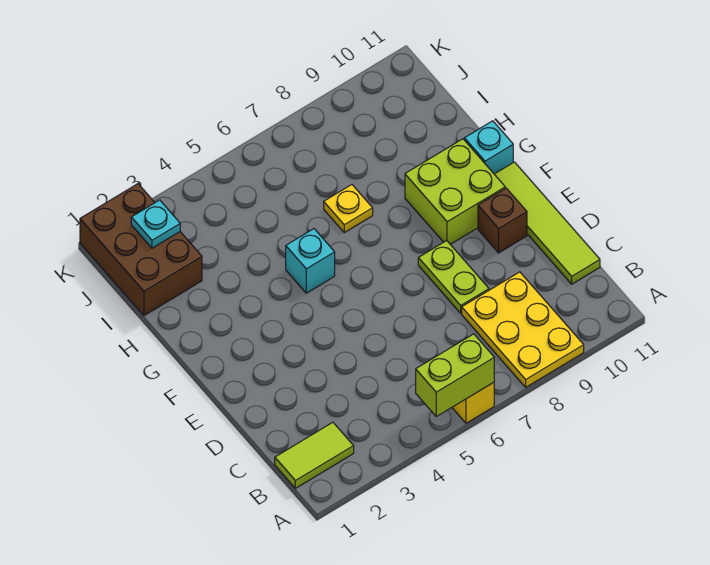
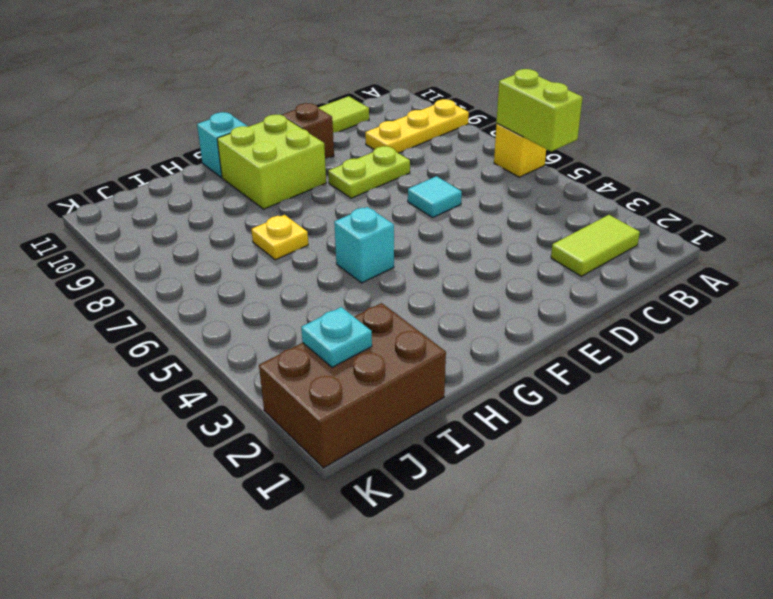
yellow plate A8:C9 level 1 -> yellow plate A9:C9 level 1
lime tile B1:B2 level 1 -> lime tile B2:C2 level 1
none -> cyan tile D6 level 1

